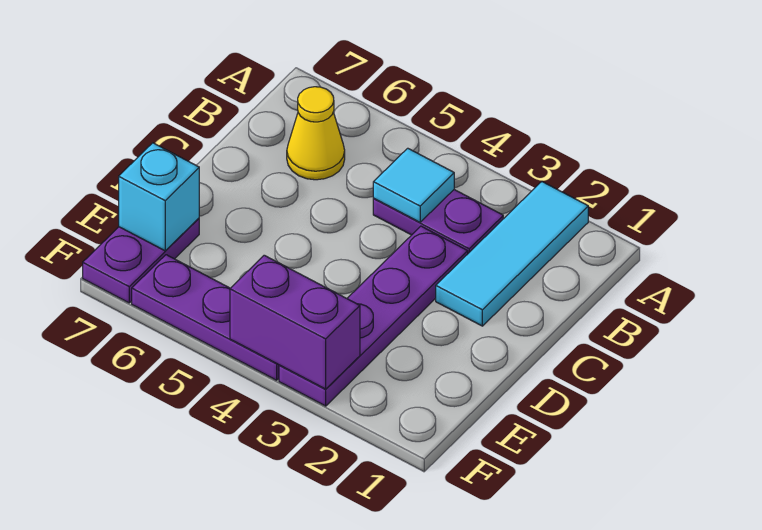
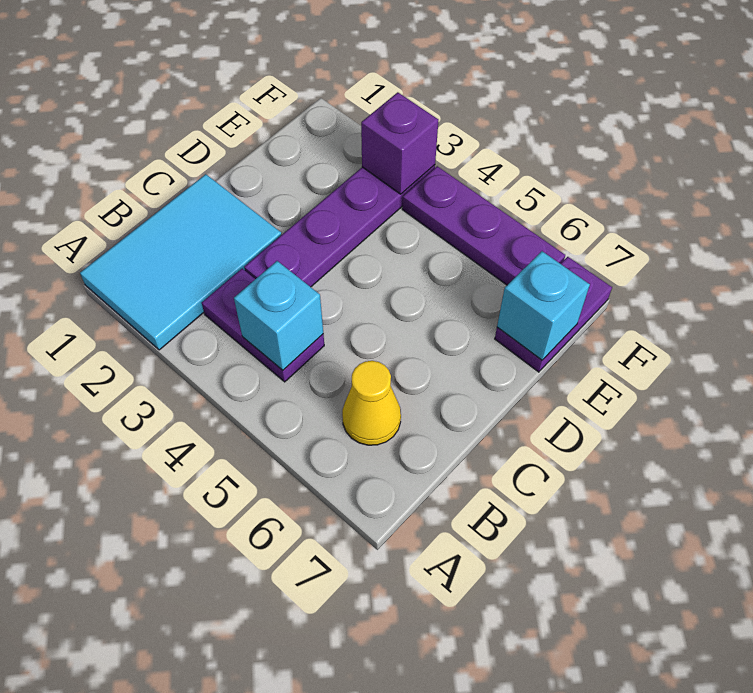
cyan tile A2:C2 level 1 -> cyan tile A1:C2 level 1
cyan tile B4 level 2 -> cyan brick B4 level 2
purple brick F3:F4 level 2 -> purple brick F3 level 2

